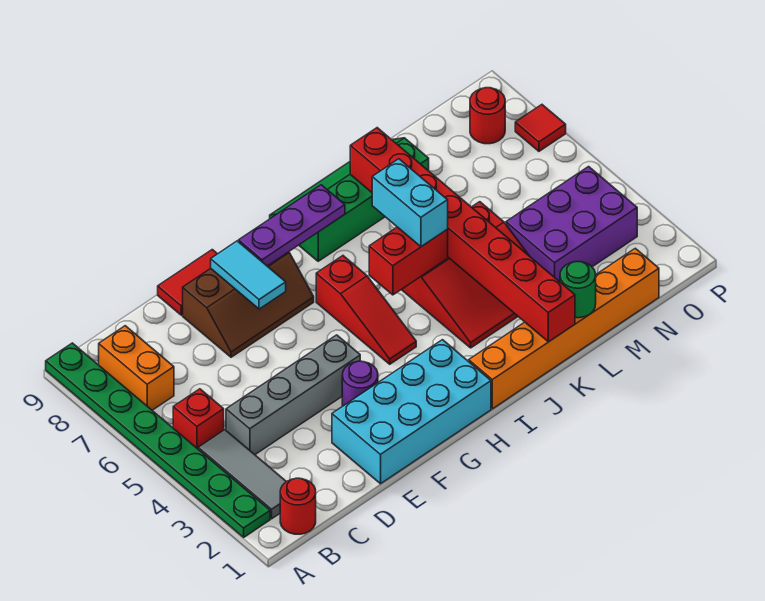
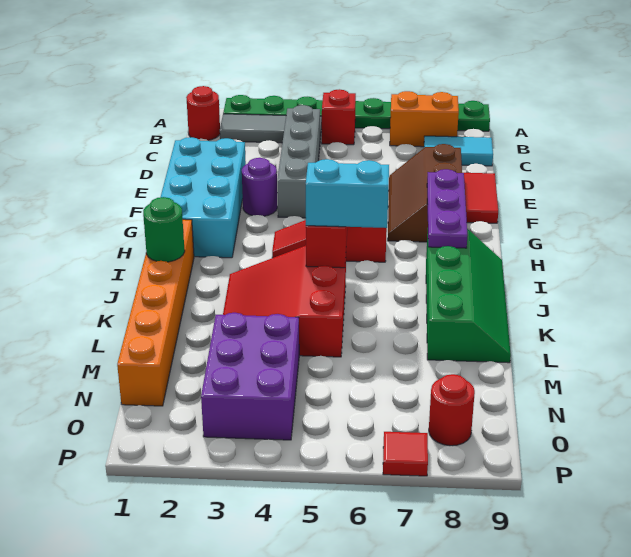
cyan tile F7:F8 level 2 -> cyan tile C8:C9 level 1
red brick K1:K8 level 2 -> none
green round brick L1 level 2 -> green round brick J1 level 2

